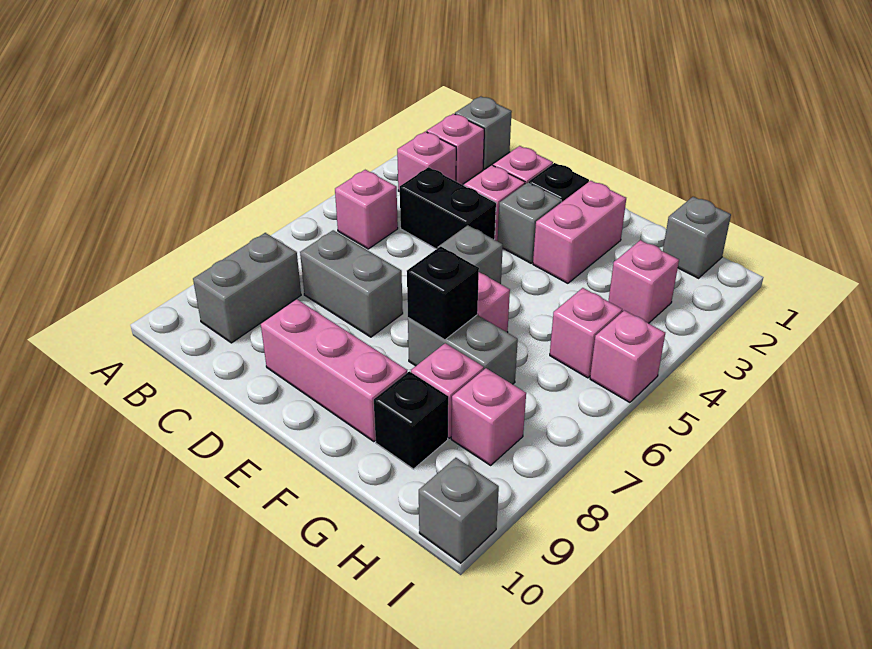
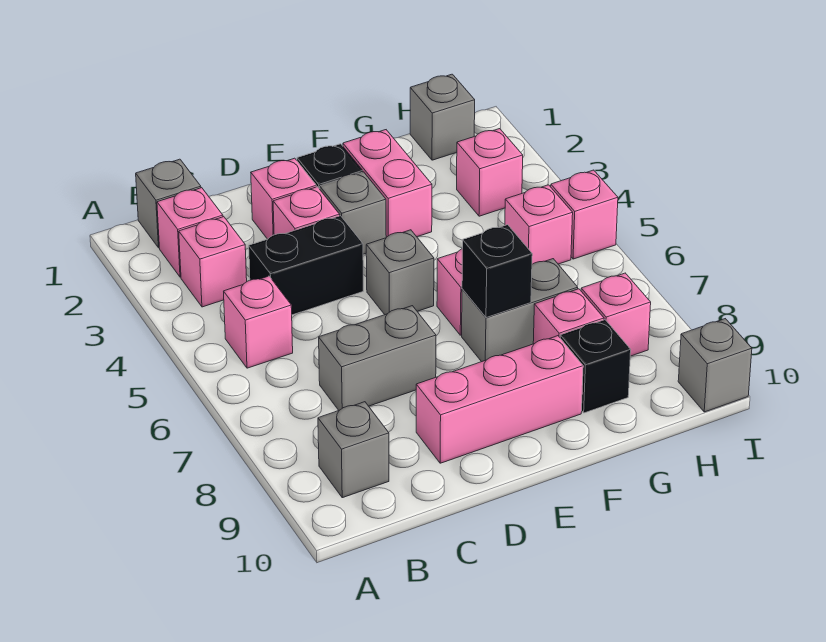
grey brick B8:B9 level 1 -> grey brick B9 level 1

